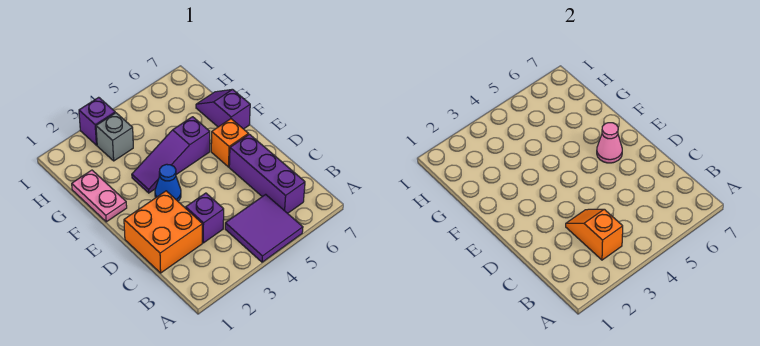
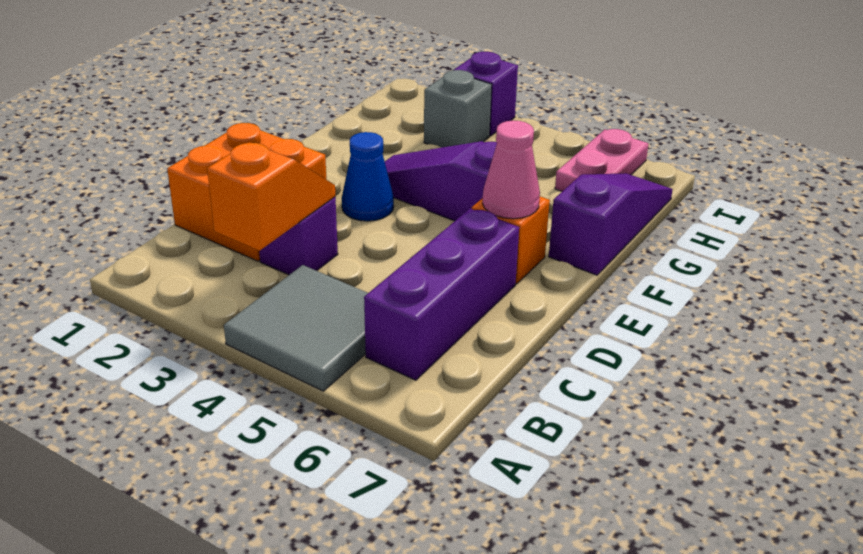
purple tile A4:B5 level 1 -> grey tile A4:B5 level 1
pink plate F1:G1 level 1 -> pink plate H6:I6 level 1
purple slope F7:G7 level 1 top F -> purple slope F7:H7 level 1 top F

